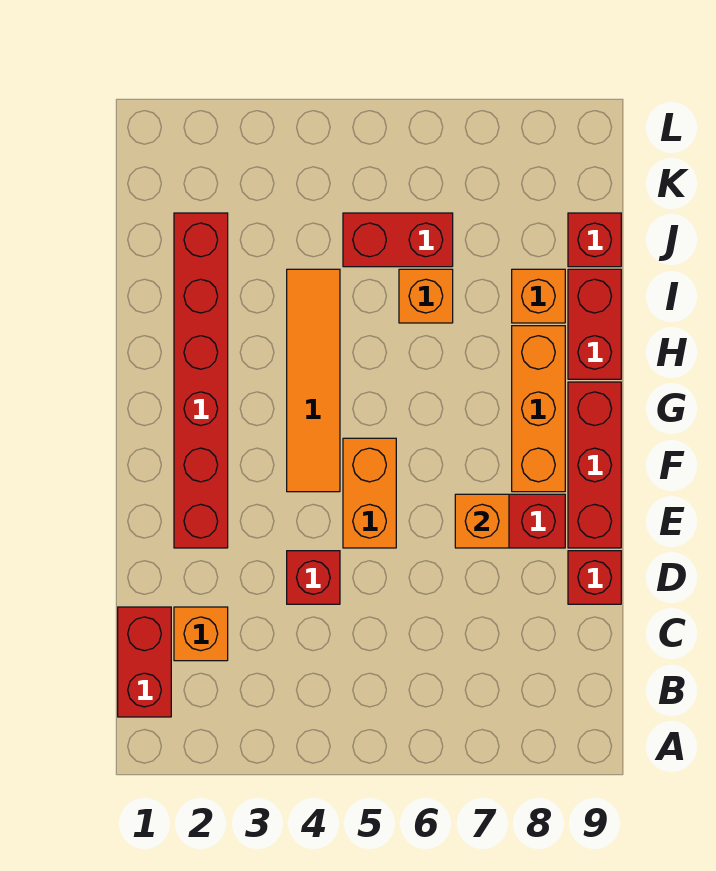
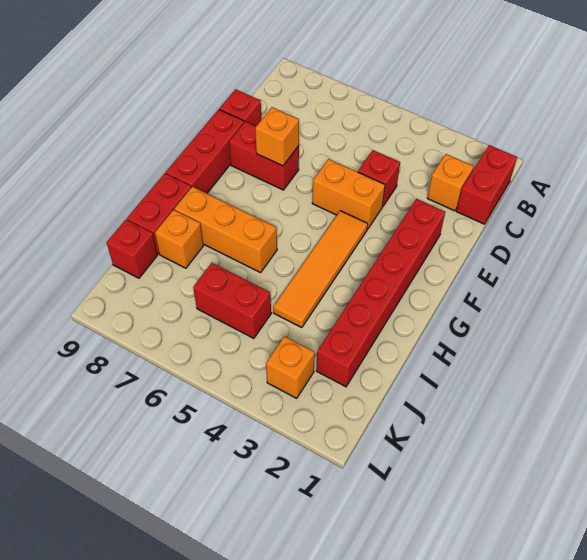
orange brick E5:F5 level 1 -> orange brick E4:E5 level 1
orange brick F8:H8 level 1 -> orange brick H6:H8 level 1
orange brick I6 level 1 -> orange brick K3 level 1

